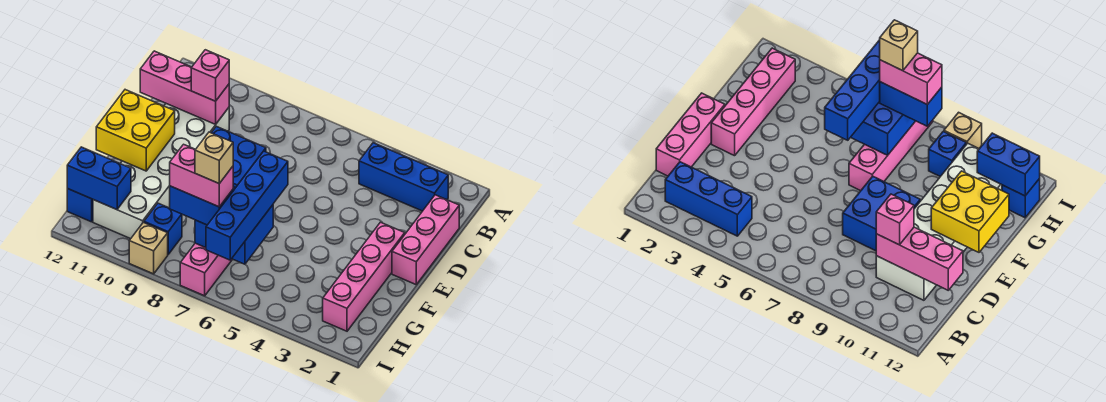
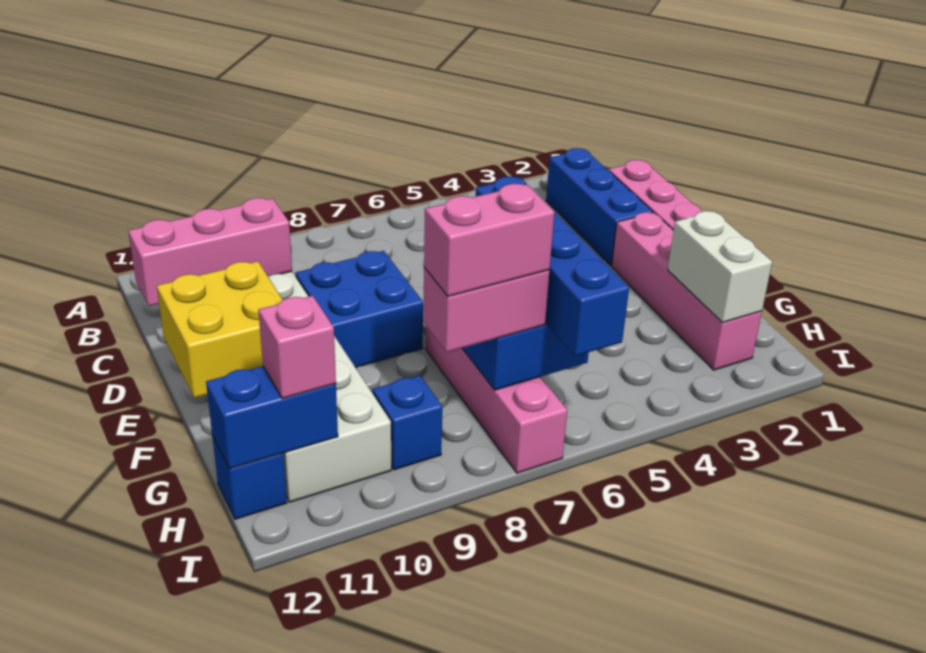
blue brick B2:B4 level 1 -> blue brick B2:D2 level 1
pink brick C10 level 3 -> pink brick H11 level 3
none -> white brick G2:H2 level 2
blue brick H7:H8 level 3 -> pink brick H7:H8 level 3
tan brick H7 level 5 -> none
tan brick I9 level 1 -> none

